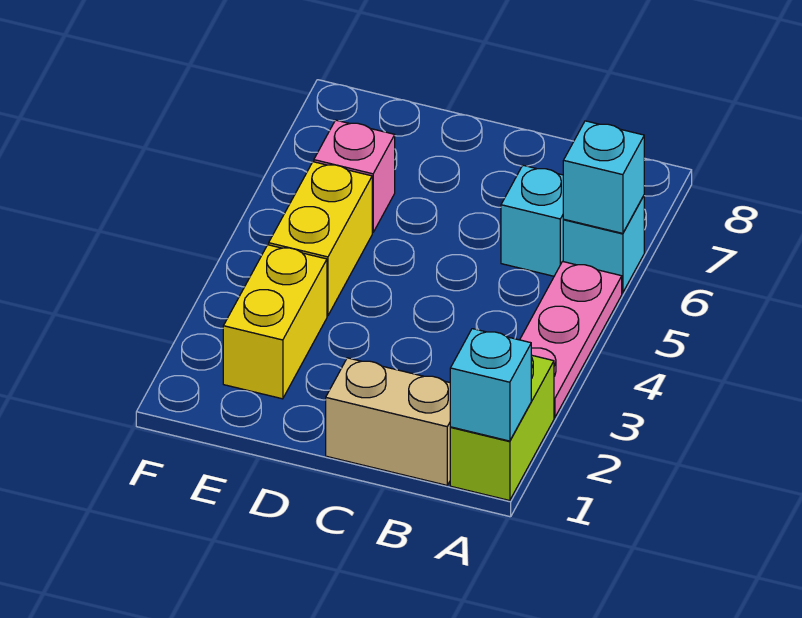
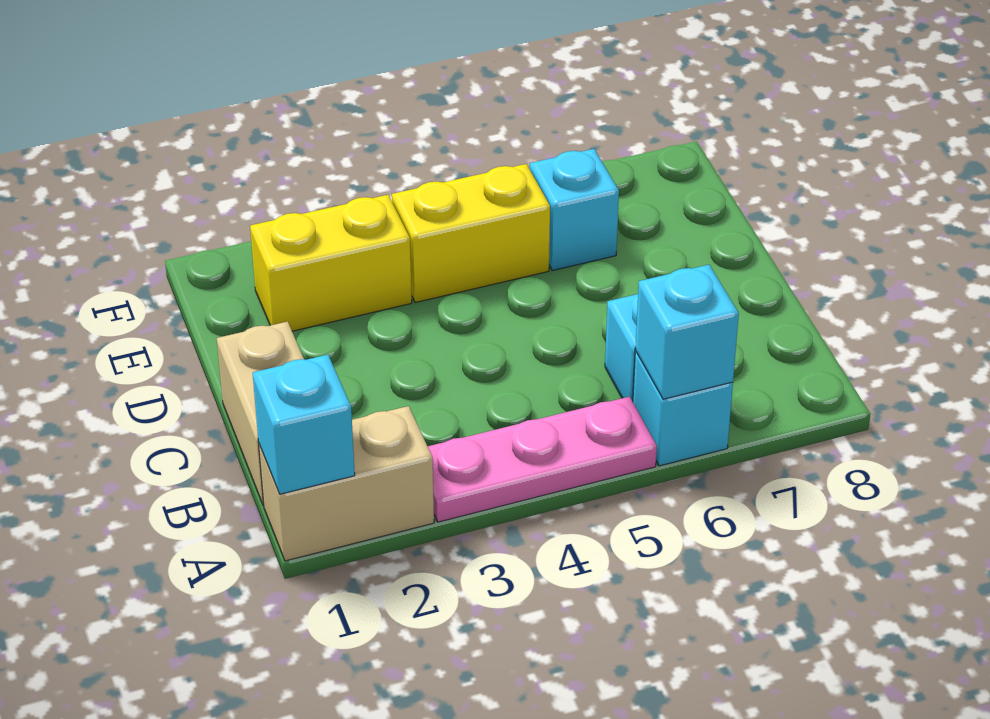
lime brick A1:A2 level 1 -> tan brick A1:A2 level 1
pink brick E6 level 1 -> cyan brick E6 level 1

